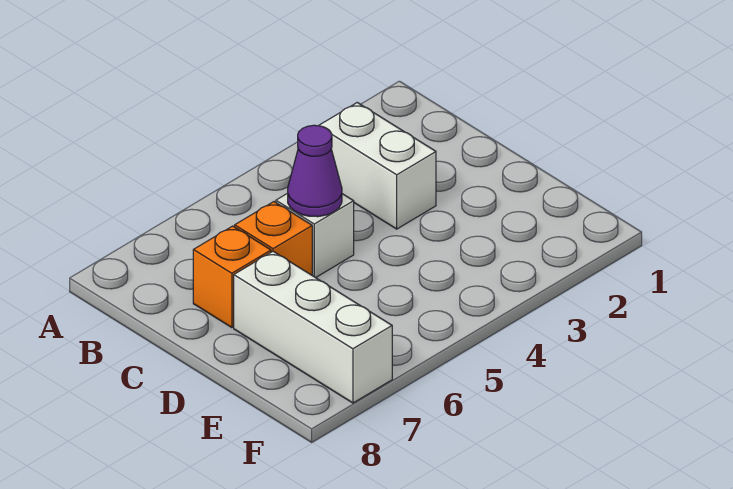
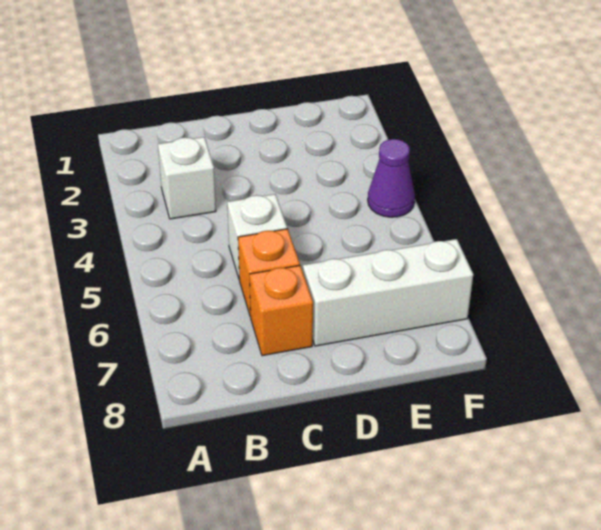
white brick B3:C3 level 1 -> white brick B3 level 1
purple cone C5 level 2 -> purple cone F4 level 1

